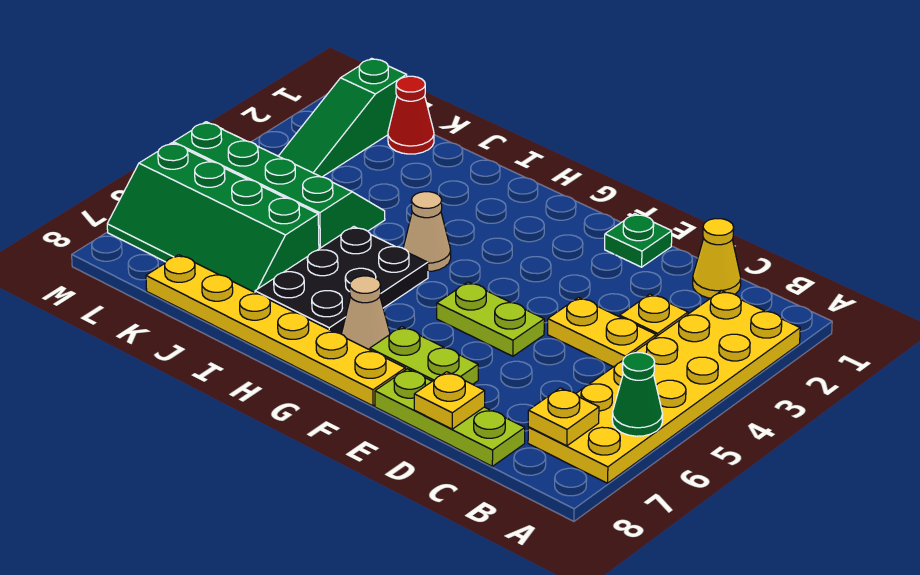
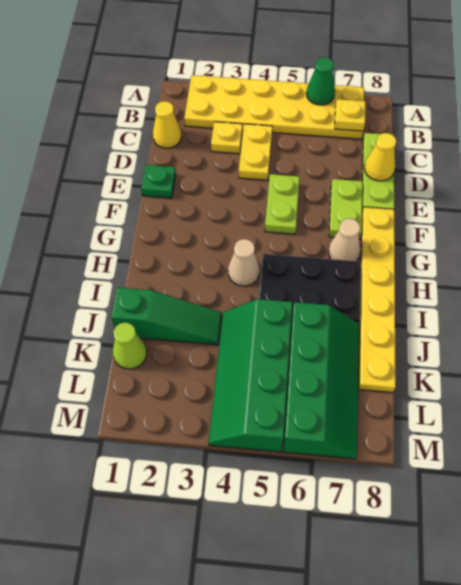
yellow plate D8 level 2 -> yellow cone D8 level 2
red cone K1 level 1 -> lime cone K1 level 1
green slope L1:L3 level 1 top 1 -> green slope J1:J3 level 1 top 1

